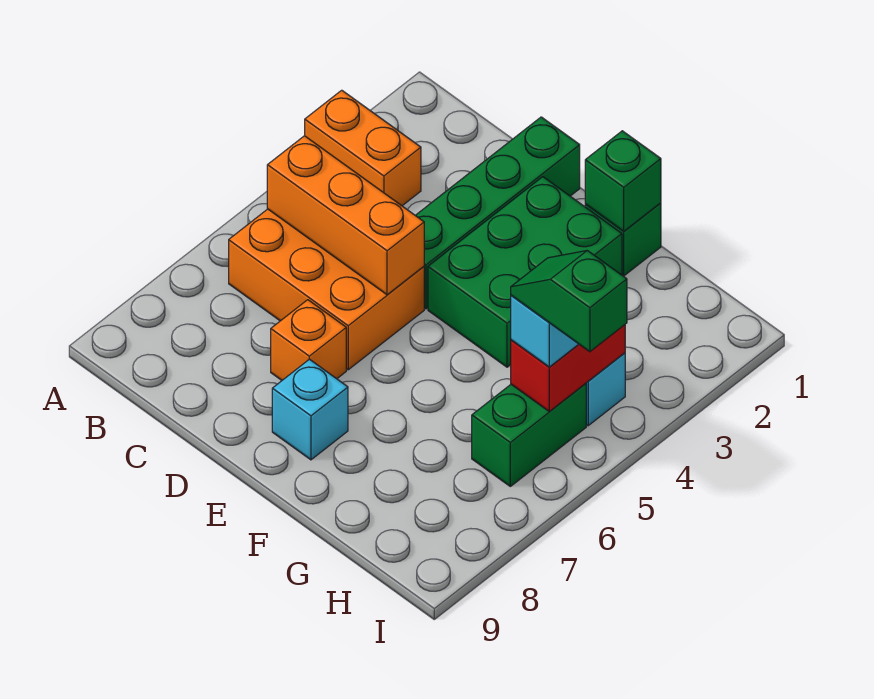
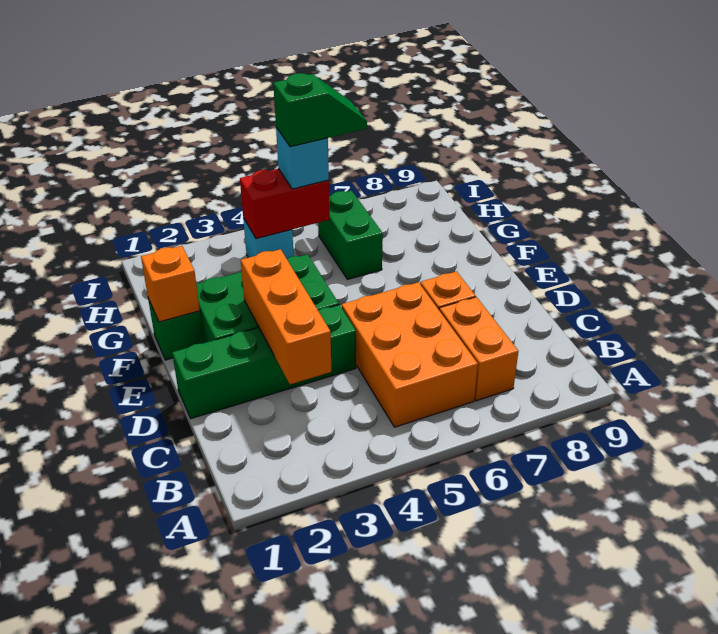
orange brick A3:B3 level 1 -> orange brick B7:C7 level 1
orange brick B5:D5 level 2 -> orange brick C3:E3 level 2
cyan brick E8 level 1 -> none
green brick F1 level 2 -> orange brick F1 level 2
green brick H5:H6 level 1 -> green brick G6:H6 level 1
green slope H5:I5 level 4 top I -> green slope H5:H6 level 4 top 5

